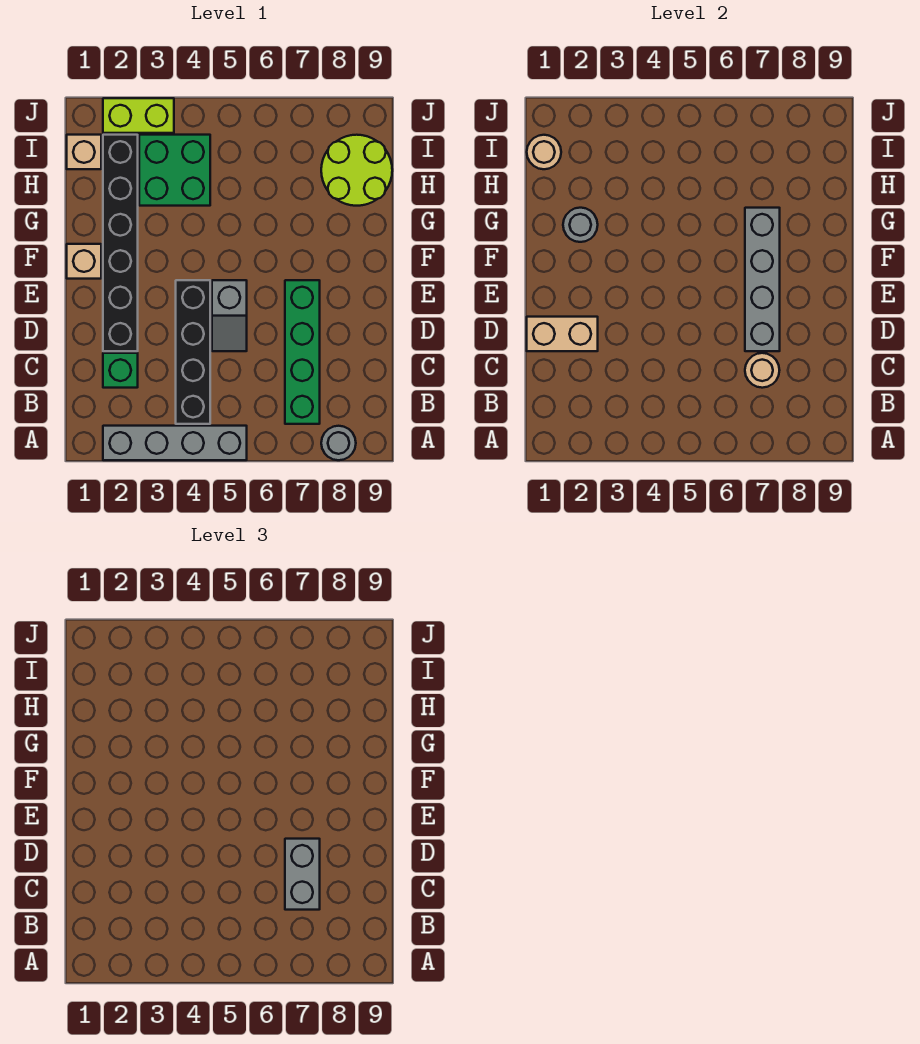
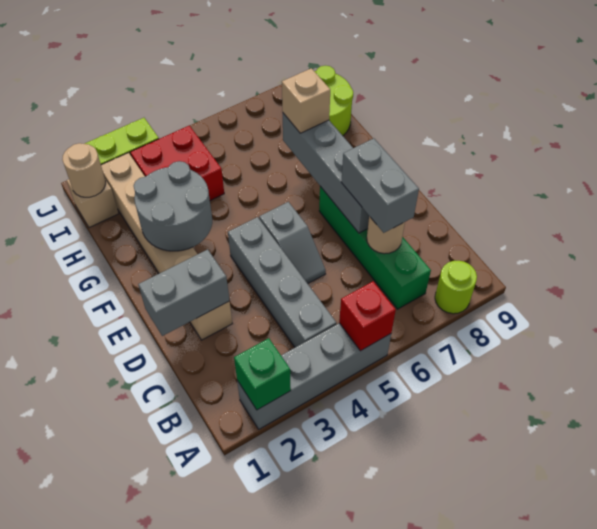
none -> red brick A5 level 2
grey round brick A8 level 1 -> lime round brick A8 level 1
black brick B4:E4 level 1 -> grey brick B4:E4 level 1
green brick C2 level 1 -> green brick A2 level 2
tan brick D1:D2 level 2 -> grey brick D1:D2 level 2
black brick D2:I2 level 1 -> tan brick D2:I2 level 1
tan brick F1 level 1 -> tan brick G7 level 3
grey round brick G2 level 2 -> grey round brick F2:G3 level 2
green brick H3:I4 level 1 -> red brick H3:I4 level 1

